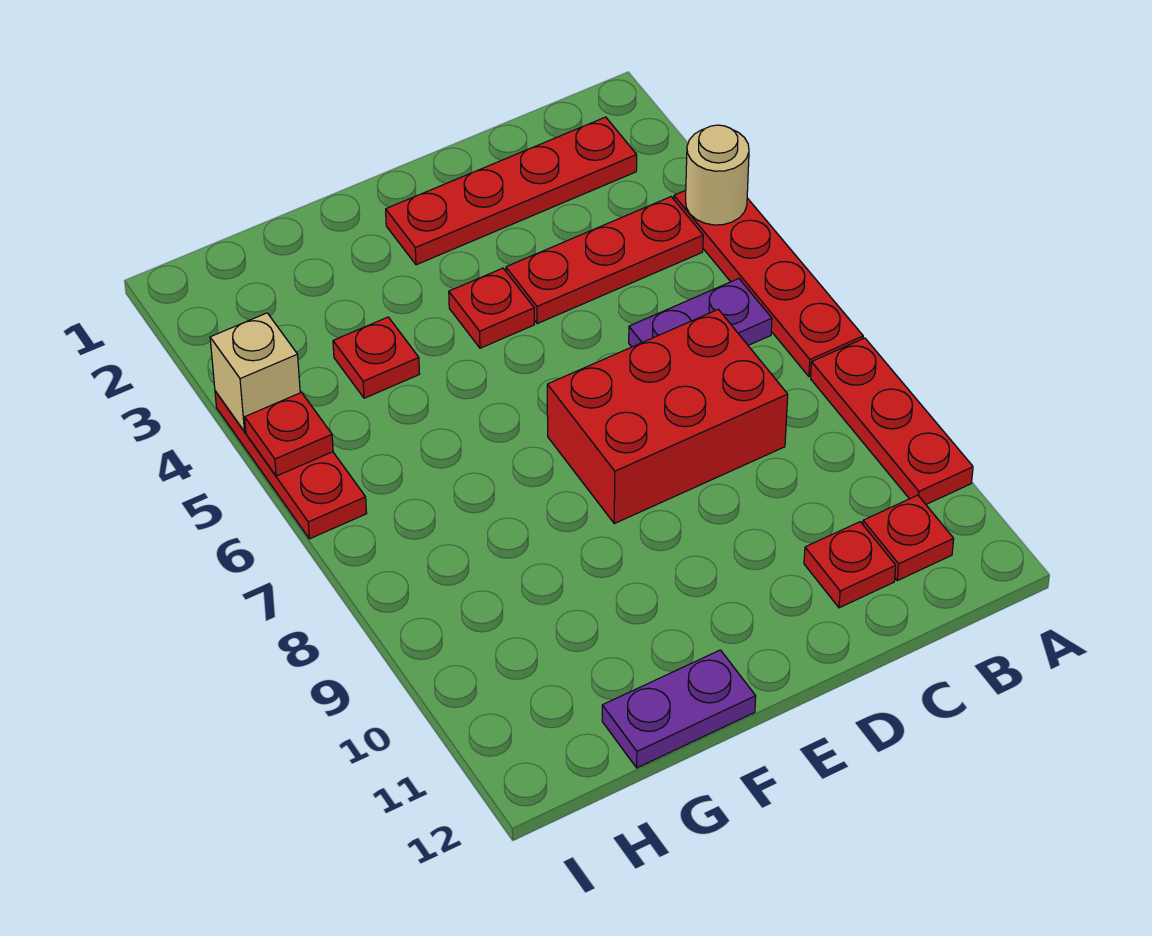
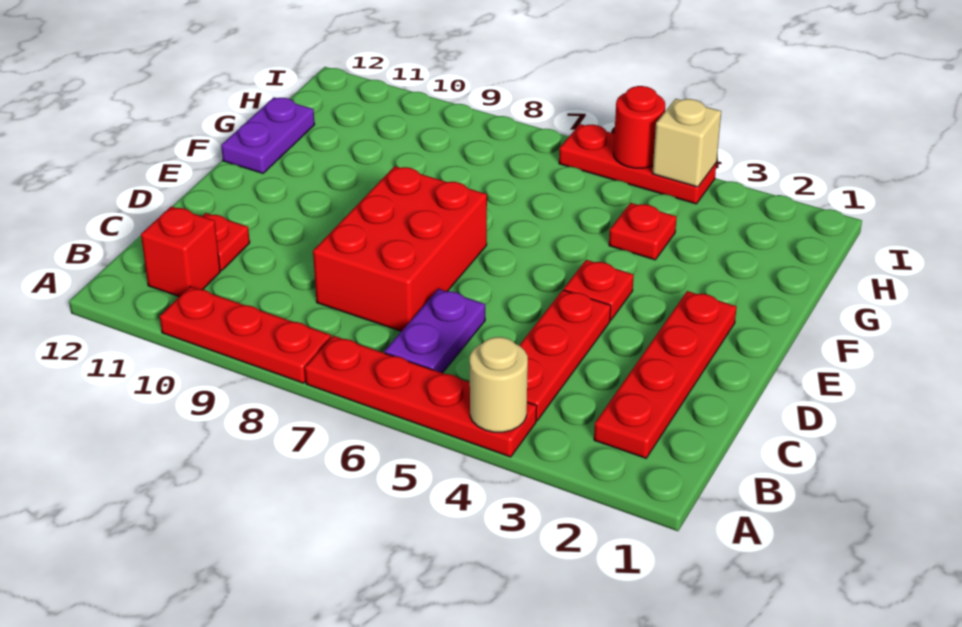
red plate B11 level 1 -> red brick B11 level 1
red plate I5 level 2 -> red round brick I5 level 2

